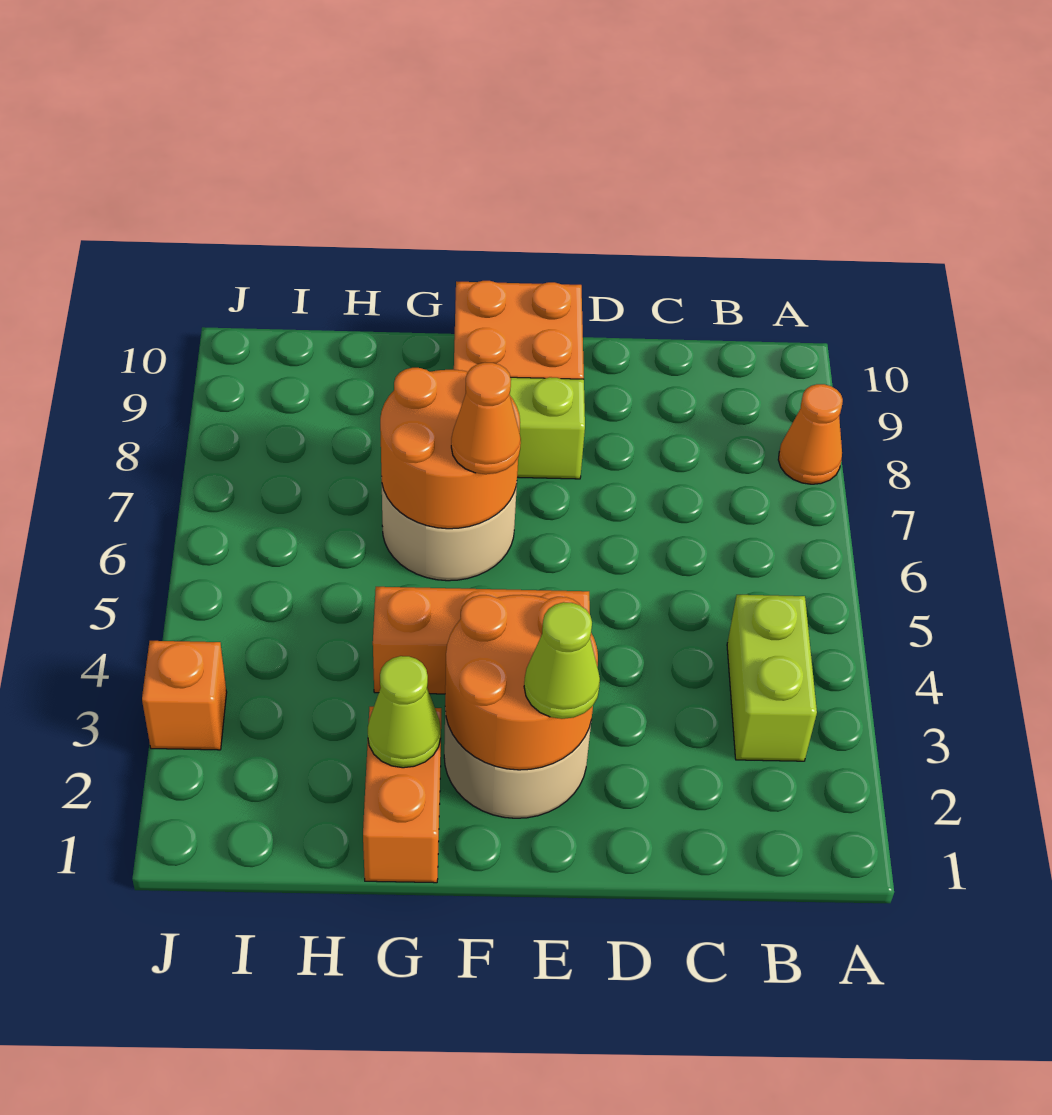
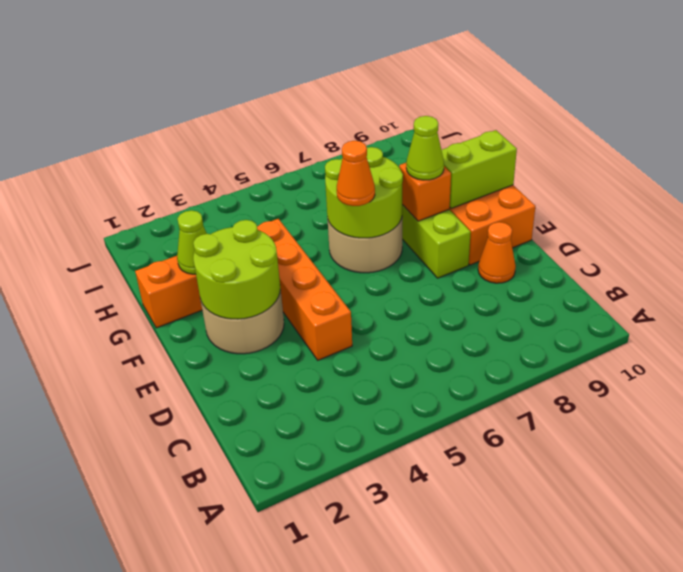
orange cone A8 level 1 -> orange cone D9 level 1
lime brick B3:B4 level 1 -> lime brick F9:F10 level 2
orange round brick E2:F3 level 2 -> lime round brick E2:F3 level 2
lime cone E2 level 3 -> lime cone F8 level 3
orange brick E4:G4 level 1 -> orange brick D4:G4 level 1
orange round brick F6:G7 level 2 -> lime round brick F6:G7 level 2
orange brick J3 level 1 -> orange brick F8 level 2

